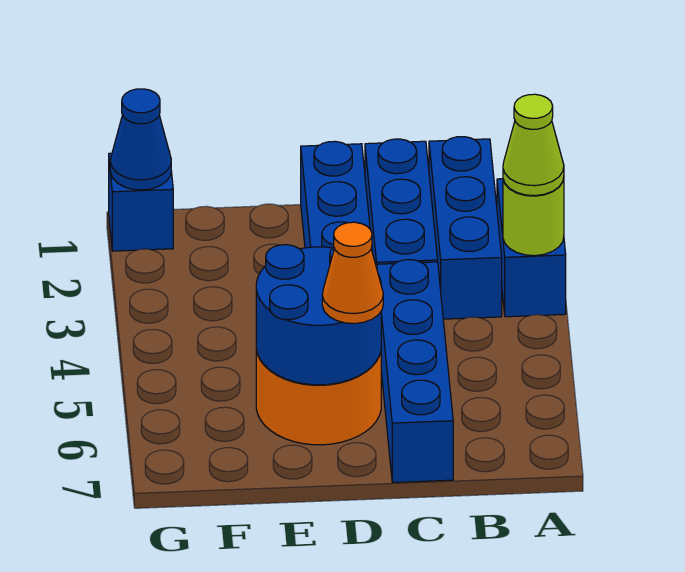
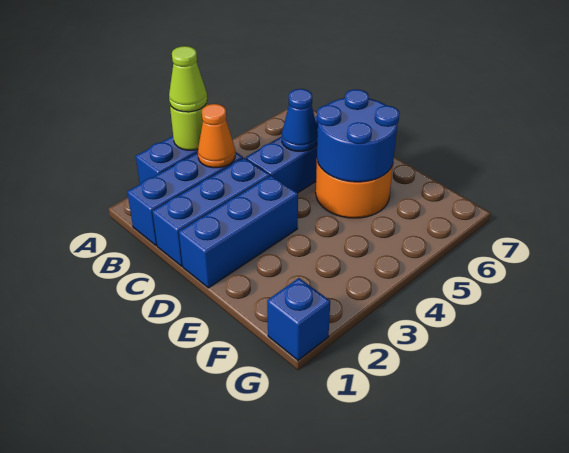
orange cone D6 level 3 -> orange cone B3 level 2
blue cone G1 level 2 -> blue cone C5 level 2

